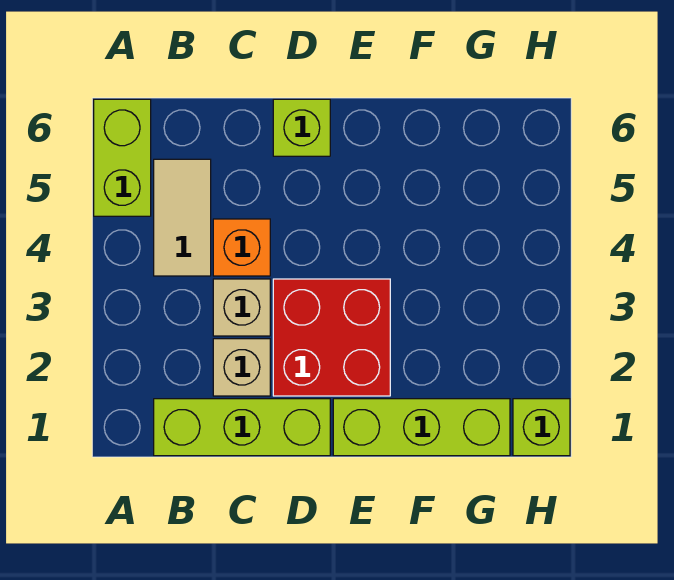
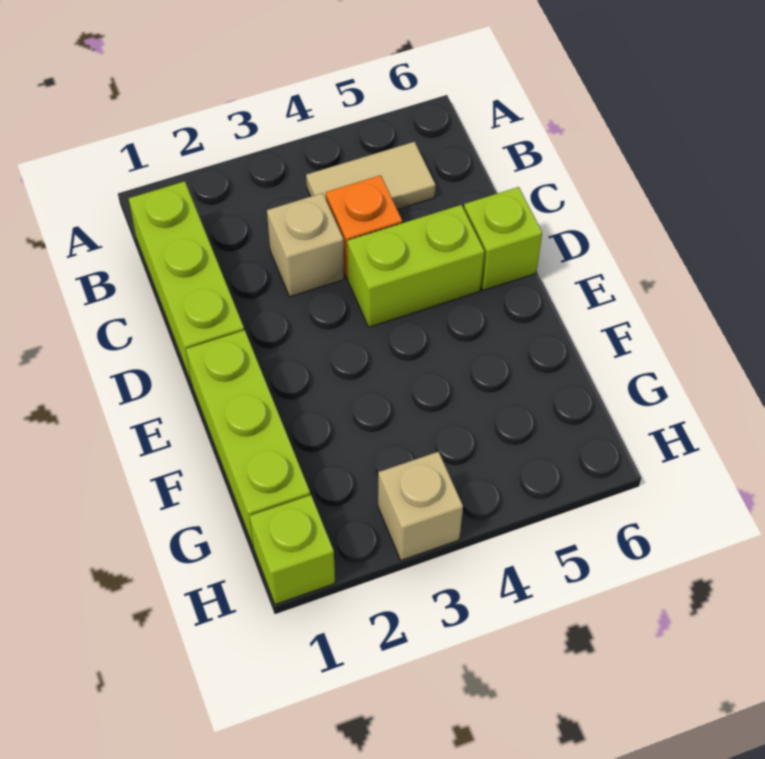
lime brick A5:A6 level 1 -> lime brick D4:D5 level 1
tan brick C2 level 1 -> tan brick H3 level 1
red brick D2:E3 level 1 -> none

